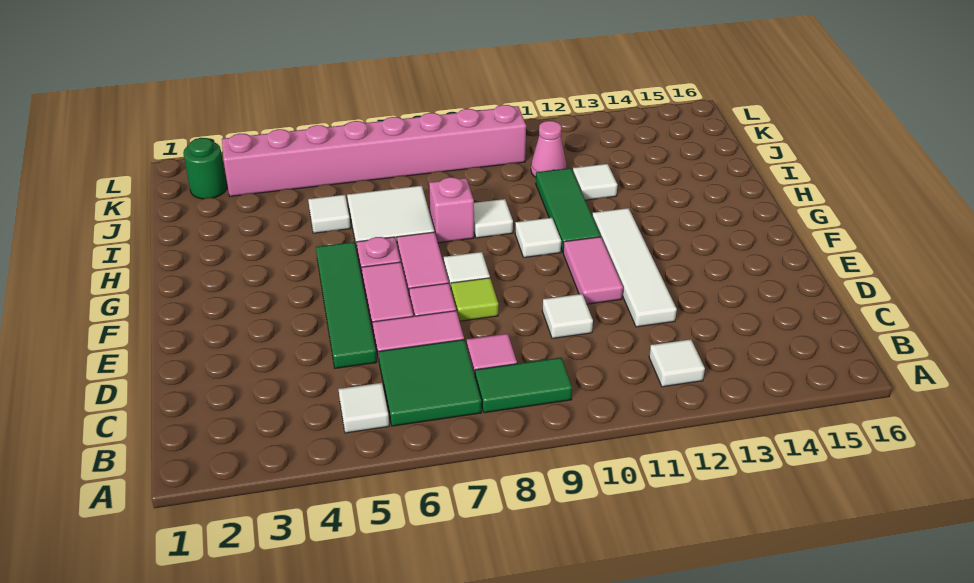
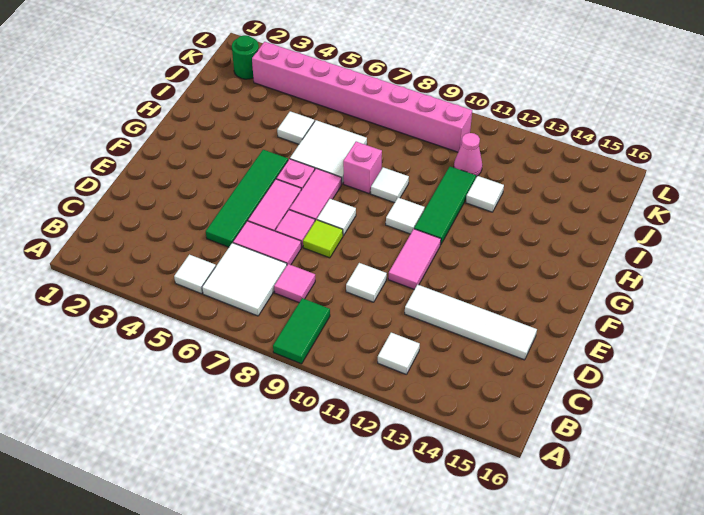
green tile B6:C7 level 1 -> white tile B6:C7 level 1
green tile B8:B9 level 1 -> green tile A9:B9 level 1
white tile D12:G12 level 1 -> white tile D12:D15 level 1

